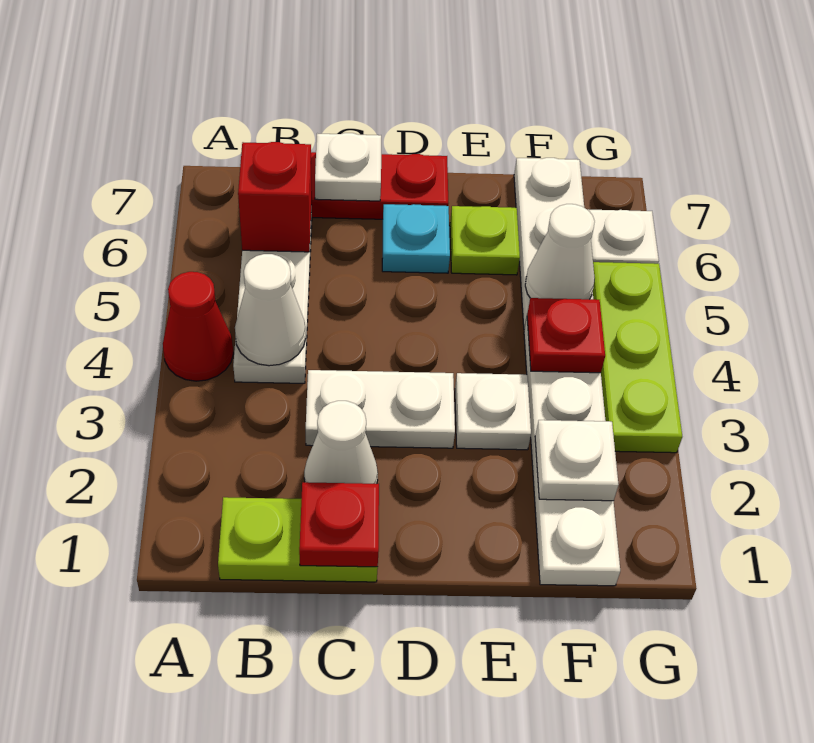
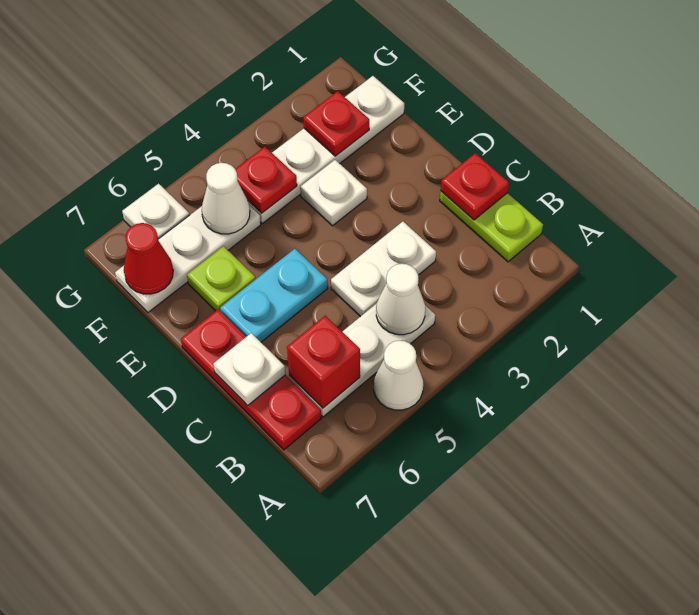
red cone A4 level 1 -> red cone F7 level 2
white cone C2 level 1 -> white cone A5 level 1
white plate C3:D3 level 1 -> white plate C3:C4 level 1
cyan plate D6 level 1 -> cyan plate D5:D6 level 1
white plate F2 level 2 -> red plate F2 level 2
lime plate G3:G5 level 1 -> none

